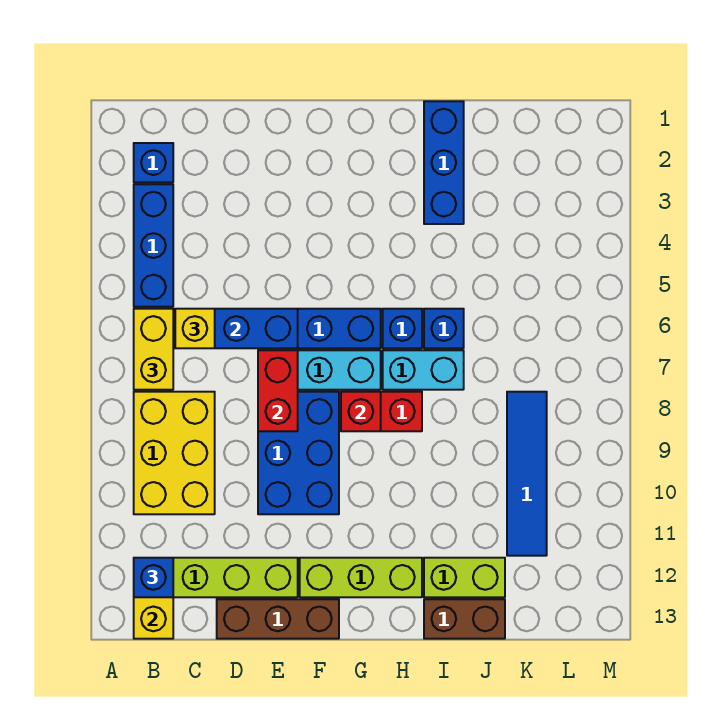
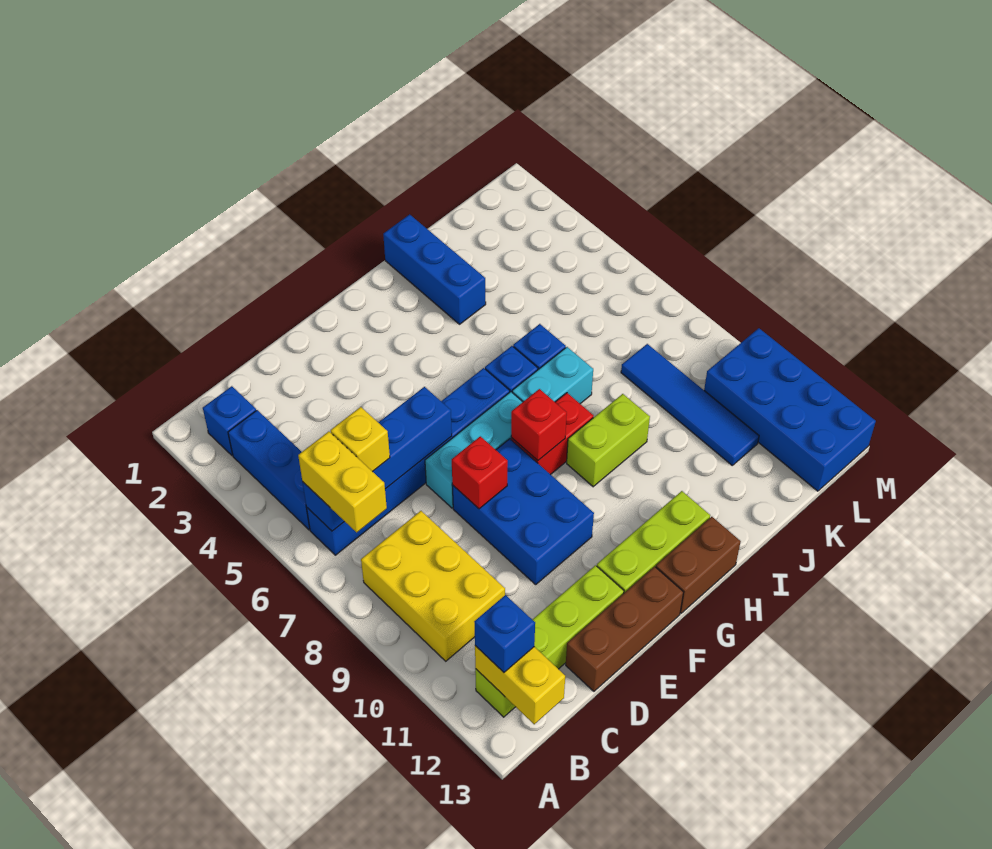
red brick E7:E8 level 2 -> red brick E8 level 2
lime brick I12:J12 level 1 -> lime brick H9:I9 level 1
brown brick I13:J13 level 1 -> brown brick G13:H13 level 1
none -> blue brick L10:M13 level 1

